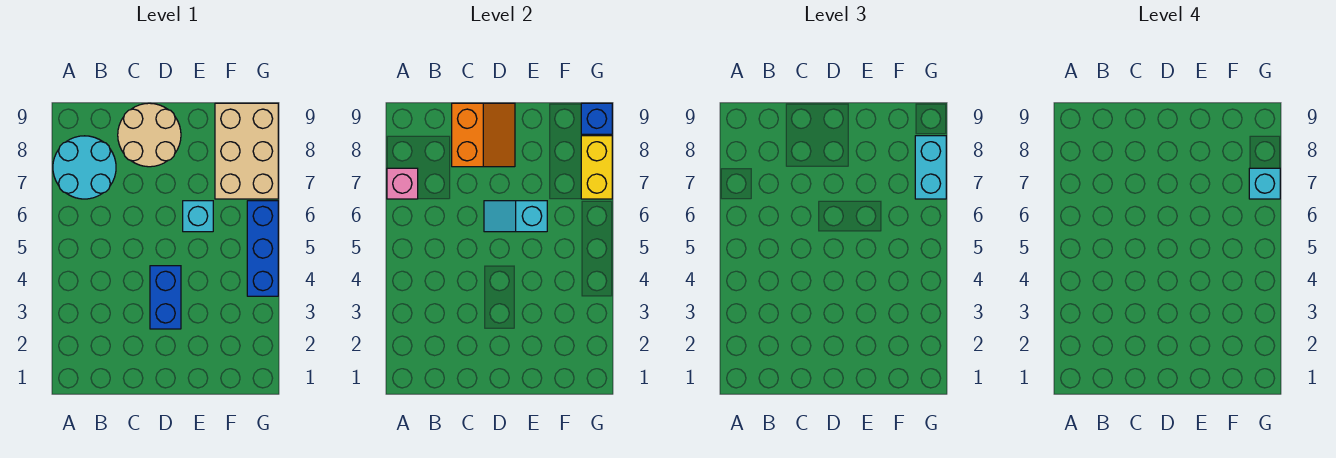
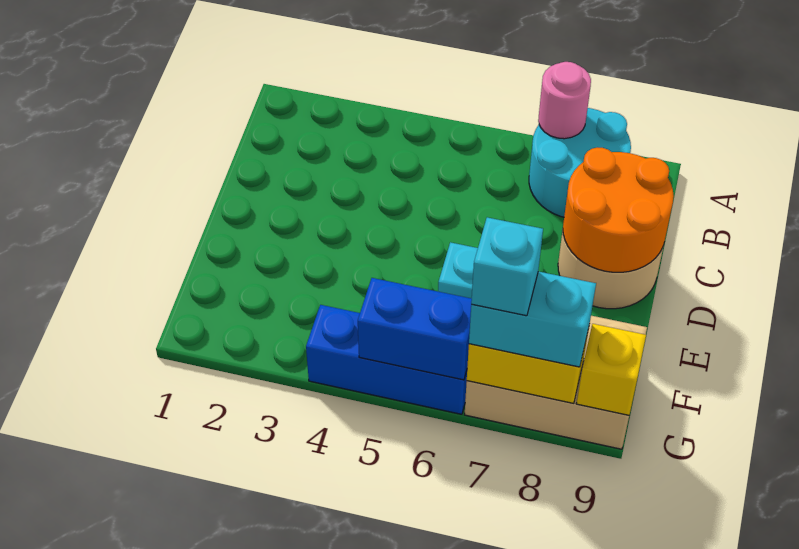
pink brick A7 level 2 -> pink round brick A7 level 2
orange slope C8:D9 level 2 top C -> orange round brick C8:D9 level 2
blue brick D3:D4 level 1 -> blue brick G5:G6 level 2
cyan slope D6:E6 level 2 top E -> none
blue brick G9 level 2 -> yellow brick G9 level 2

